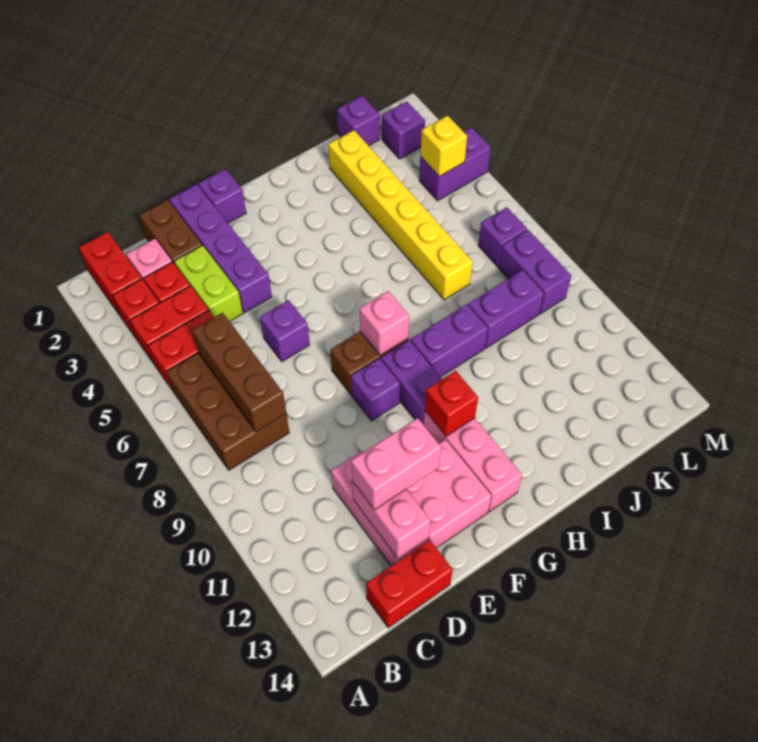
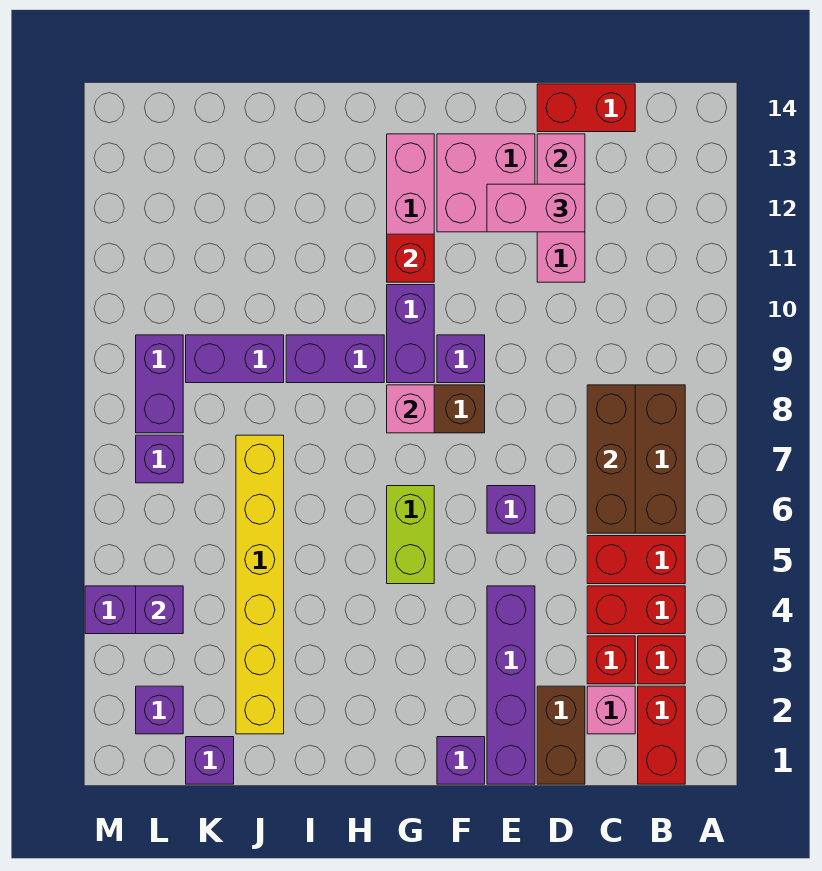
lime brick D3:D4 level 1 -> lime brick G5:G6 level 1
yellow brick L4 level 2 -> purple brick L4 level 2

